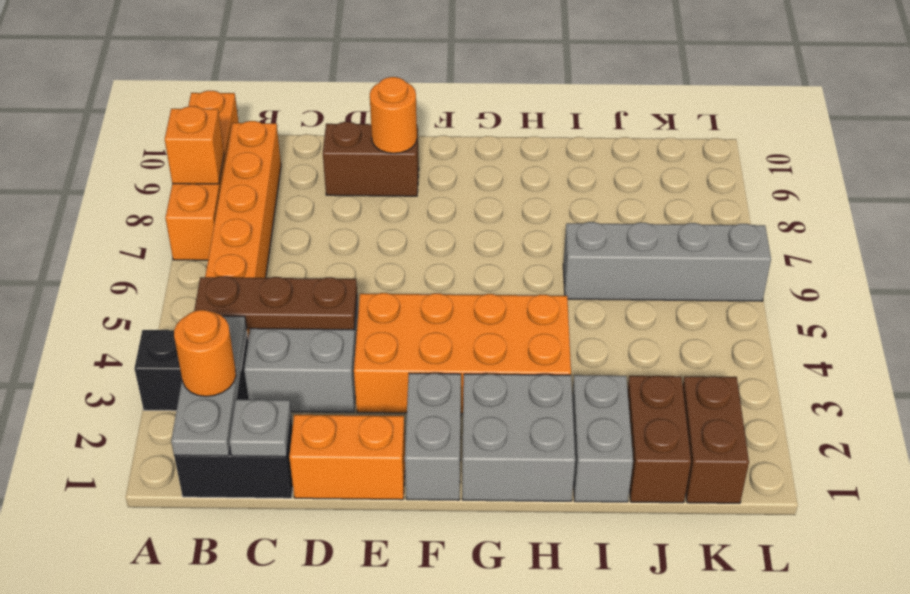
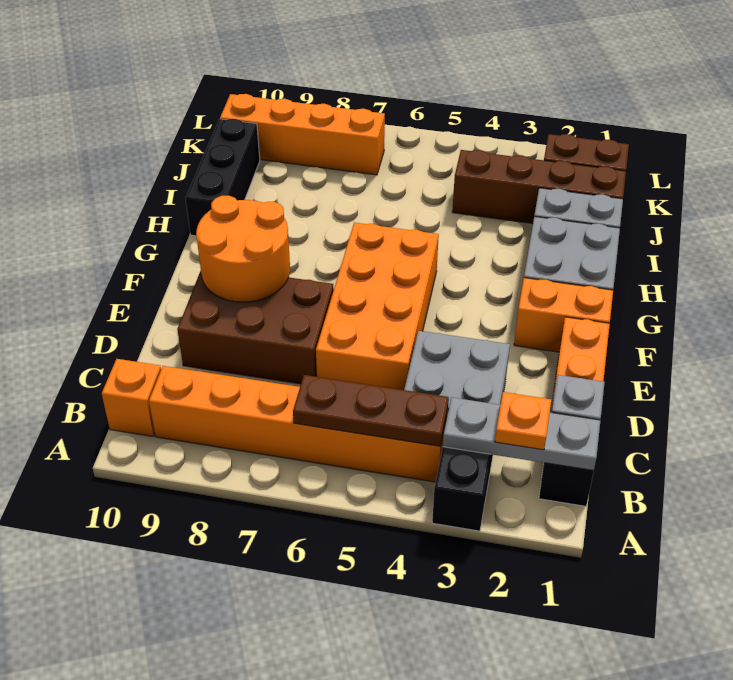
orange brick A7:A10 level 1 -> orange brick K7:K10 level 1
orange brick A8 level 2 -> orange brick B10 level 1
orange round brick B2 level 3 -> orange plate B2 level 3
brown plate B4:D4 level 2 -> brown plate B4:B6 level 2
brown brick D9:E9 level 1 -> brown brick D7:E9 level 1
orange brick E3:H4 level 1 -> orange brick D5:G6 level 1
orange round brick E9 level 2 -> orange round brick E8:F9 level 2
grey brick F1:F2 level 1 -> orange brick F1:F2 level 1
none -> black brick H10:J10 level 1
grey brick I6:L6 level 1 -> none
brown brick J1:J2 level 1 -> brown brick J1:J4 level 1

